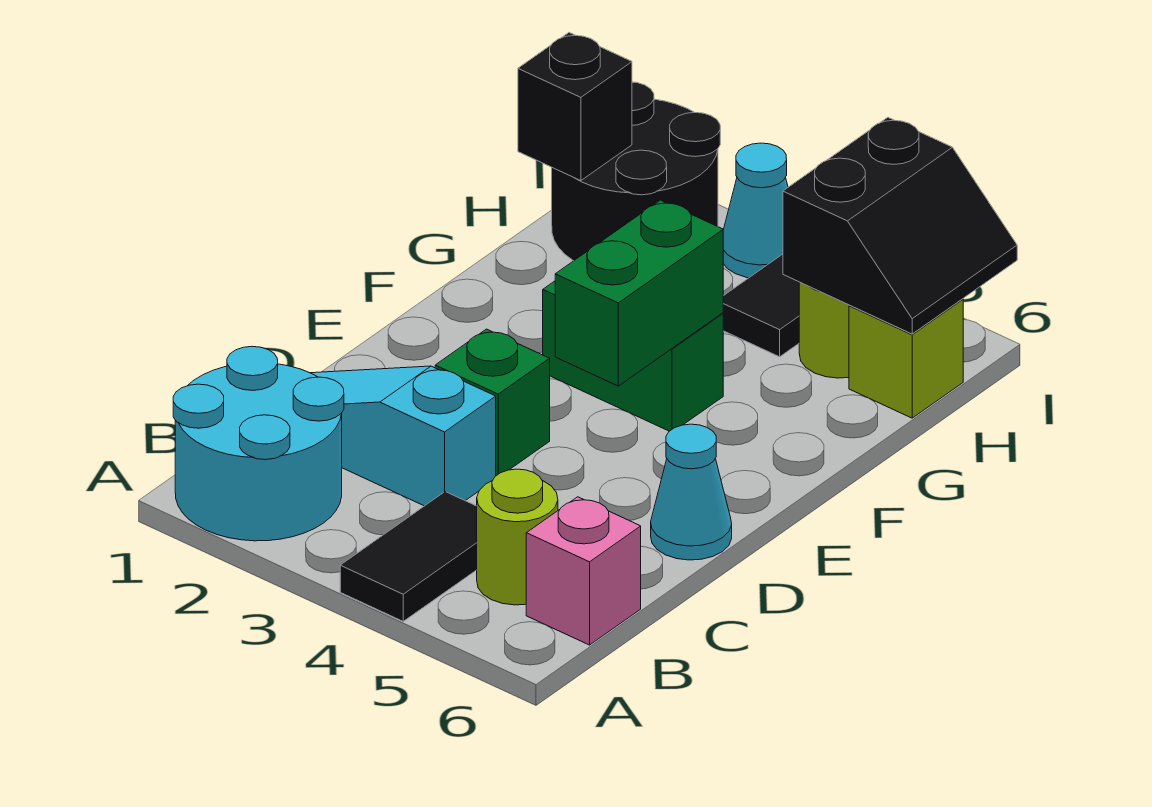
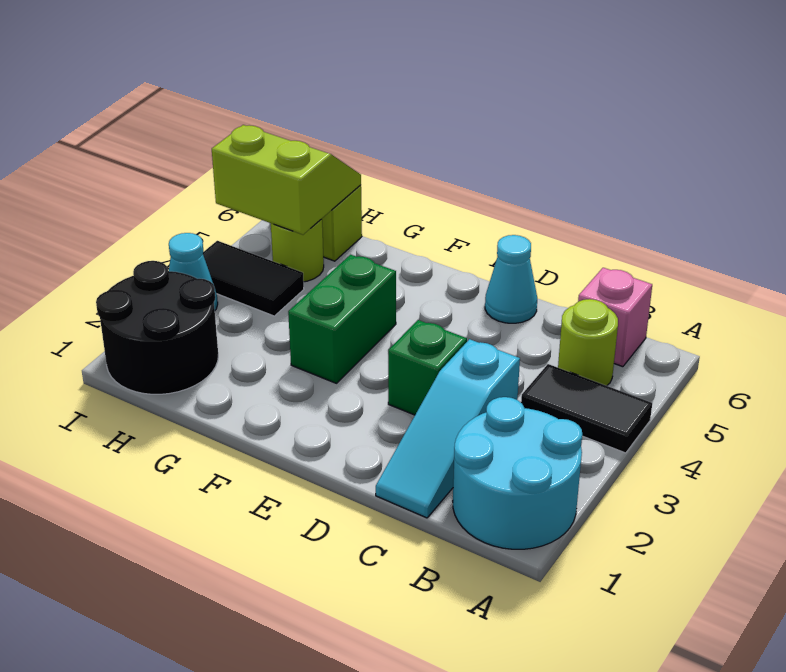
green brick E4:F4 level 2 -> none
black brick H1 level 2 -> none
black slope H5:I6 level 2 top 5 -> lime slope H5:I6 level 2 top 5

